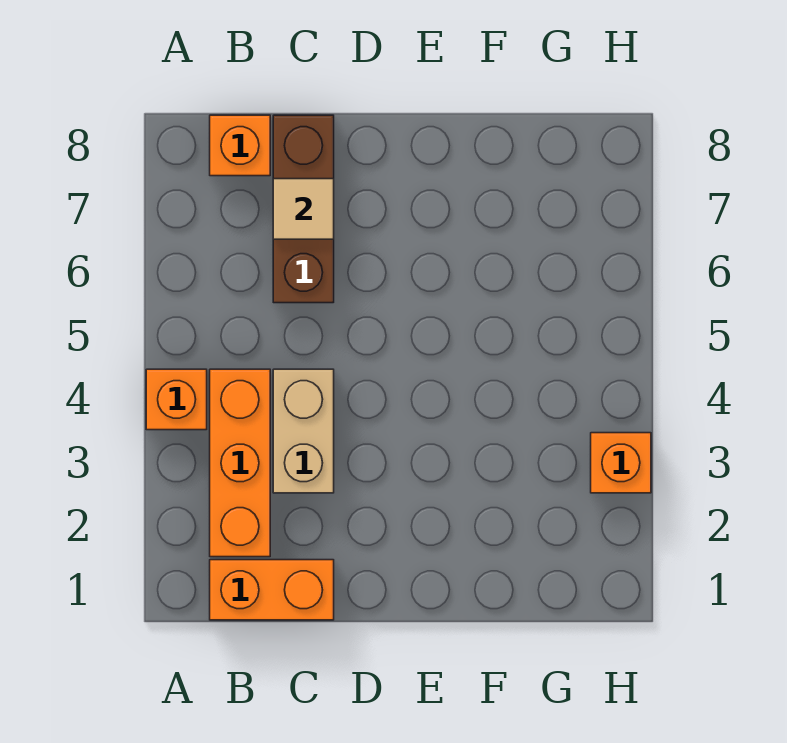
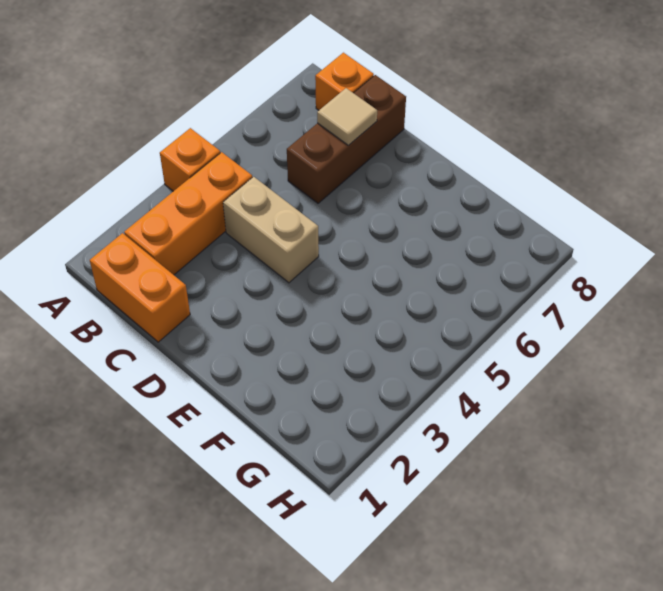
tan brick C3:C4 level 1 -> tan brick C4:D4 level 1
orange brick H3 level 1 -> none

